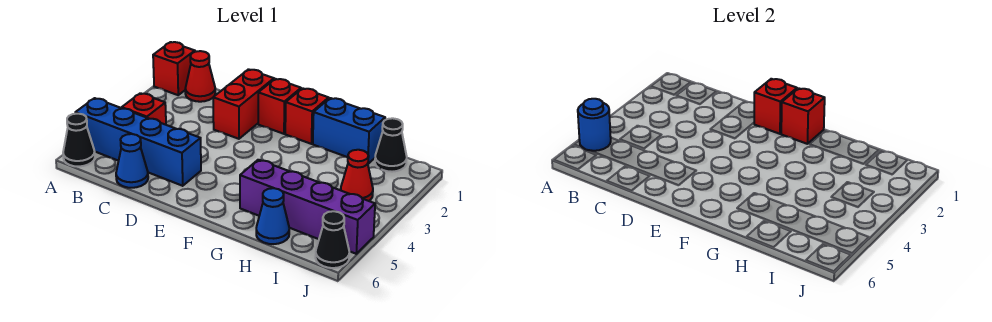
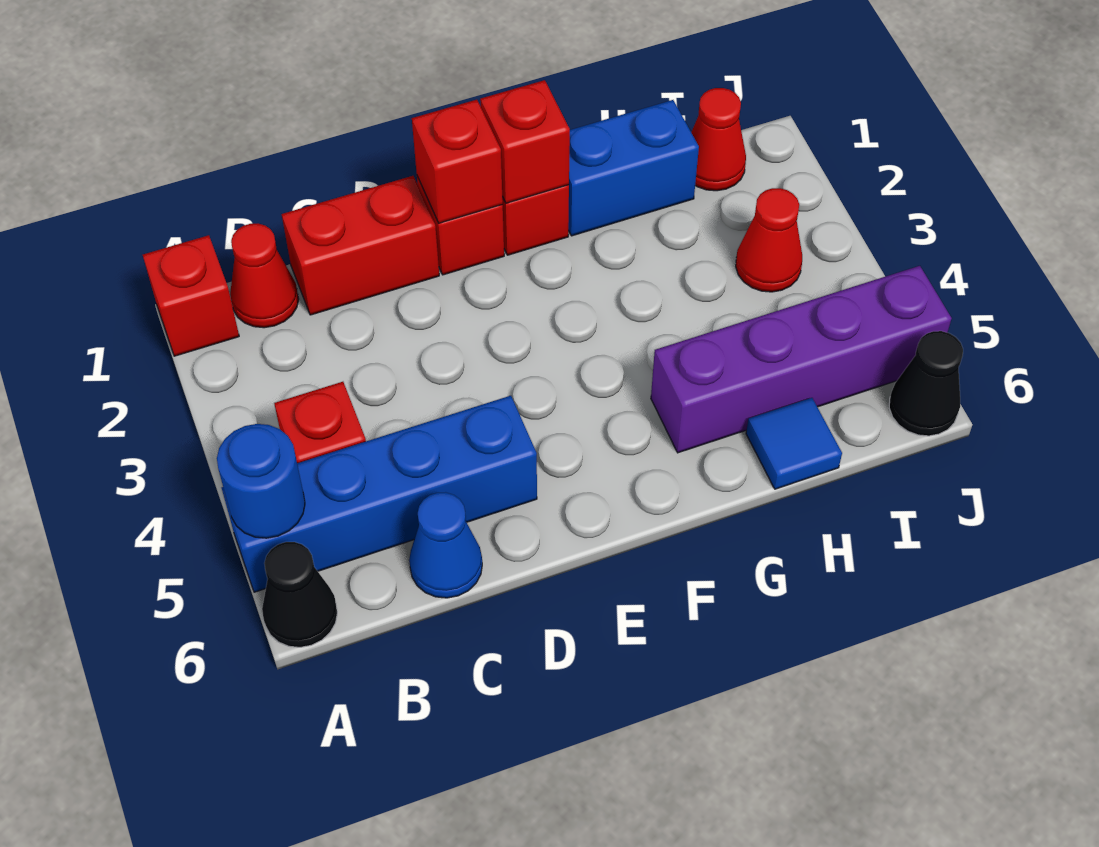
red brick D1:D2 level 1 -> red brick C1:D1 level 1
blue cone H6 level 1 -> blue tile H6 level 1
black cone I1 level 1 -> red cone I1 level 1

